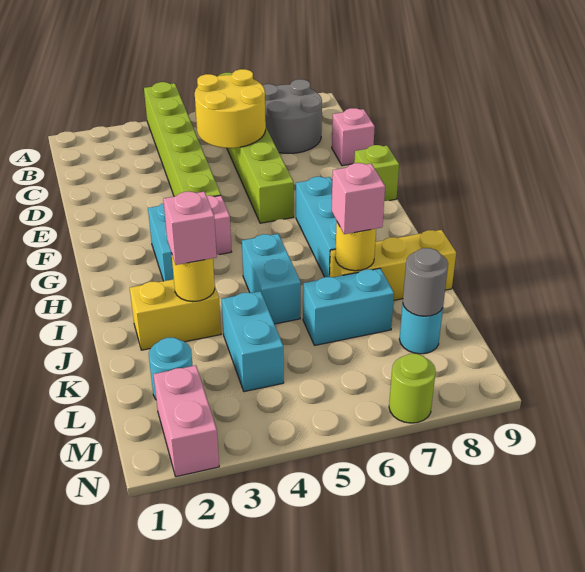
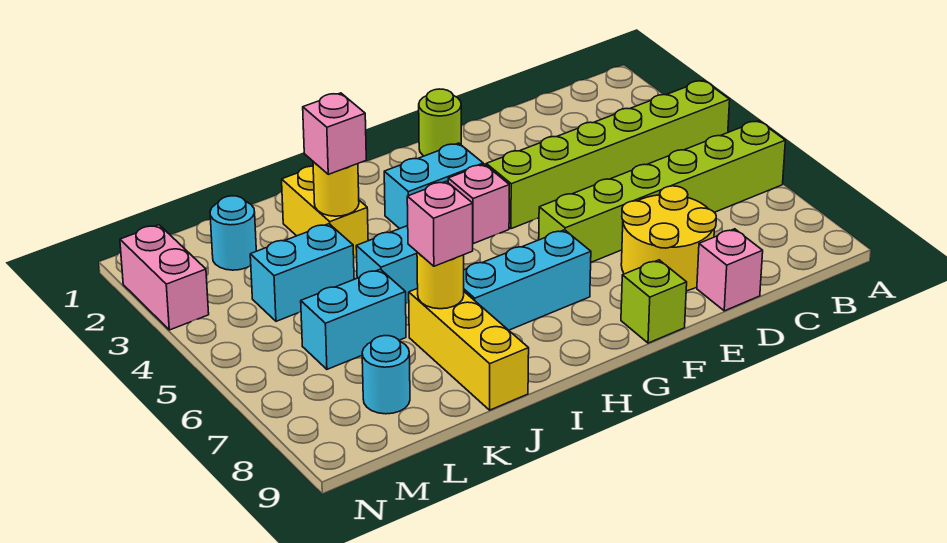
grey round brick B7:C8 level 1 -> none
yellow round brick C5:D6 level 2 -> yellow round brick D7:E8 level 1
cyan brick K6:K7 level 1 -> cyan brick K6:L6 level 1
grey round brick L8 level 2 -> none
pink brick M2:N2 level 1 -> pink brick N2:N3 level 1
lime round brick N7 level 1 -> lime round brick F1 level 1

